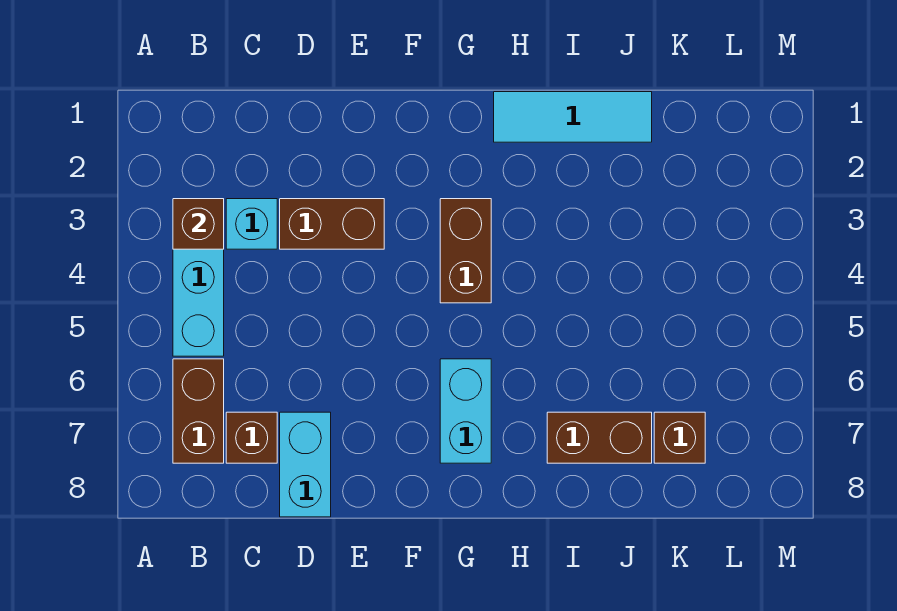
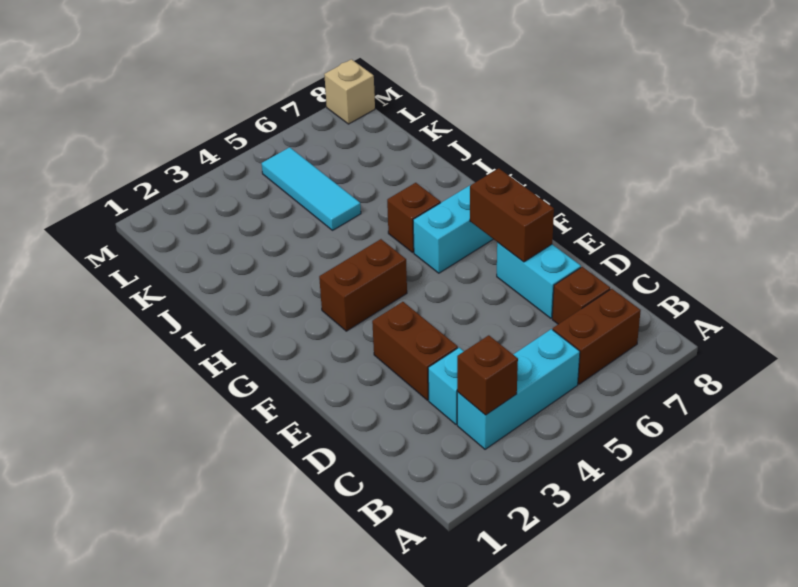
cyan brick D7:D8 level 1 -> cyan brick D7:E7 level 1
cyan tile H1:J1 level 1 -> cyan tile J5:L5 level 1
brown brick I7:J7 level 1 -> brown brick E7:F7 level 2
brown brick K7 level 1 -> brown brick H6 level 1
none -> tan brick M8 level 1

